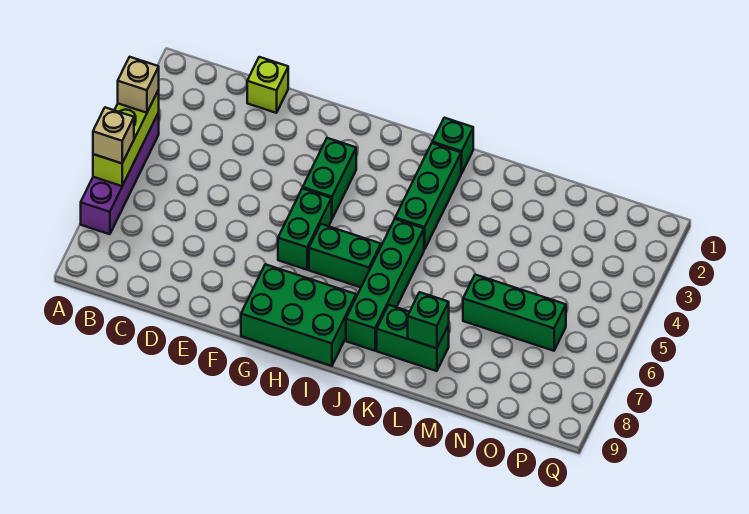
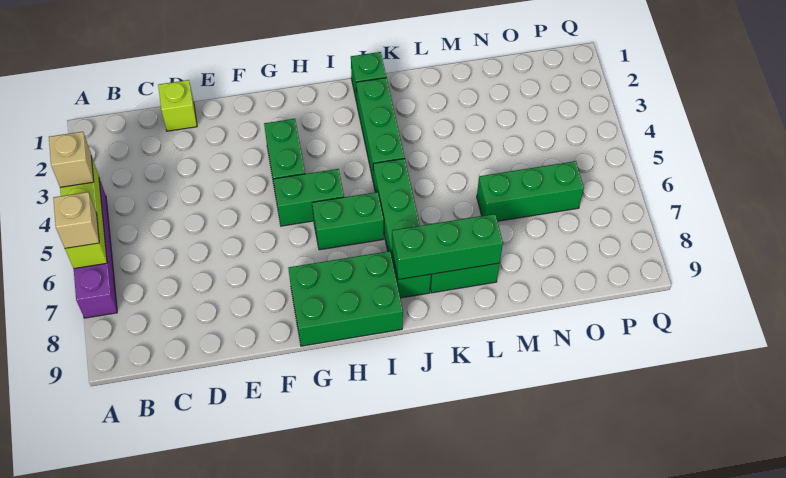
green brick G5:G6 level 1 -> green brick G5:H5 level 1
green brick L8 level 2 -> green brick J8:L8 level 2

